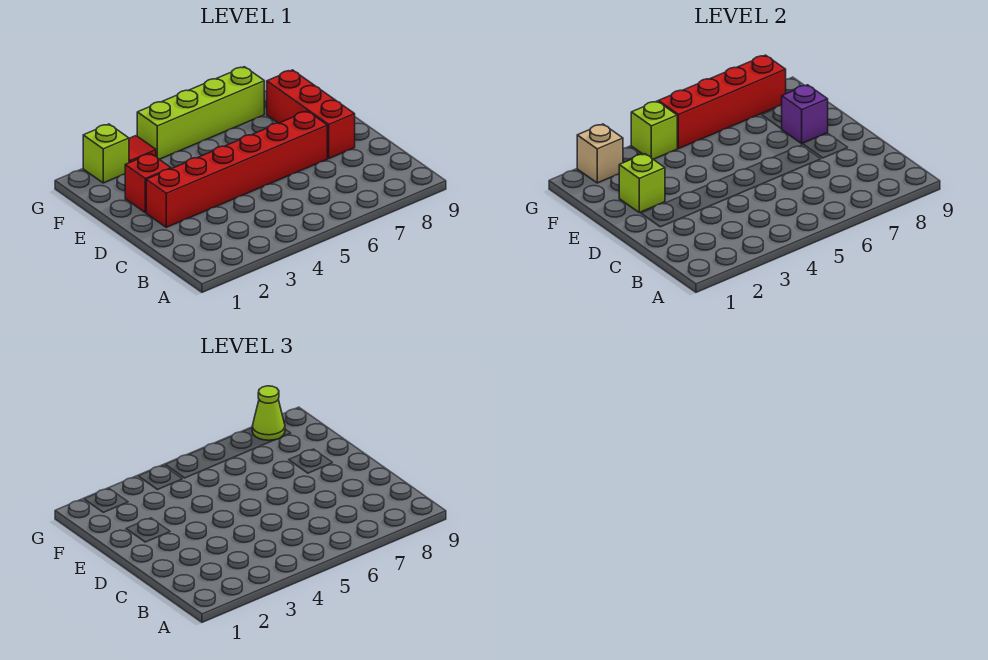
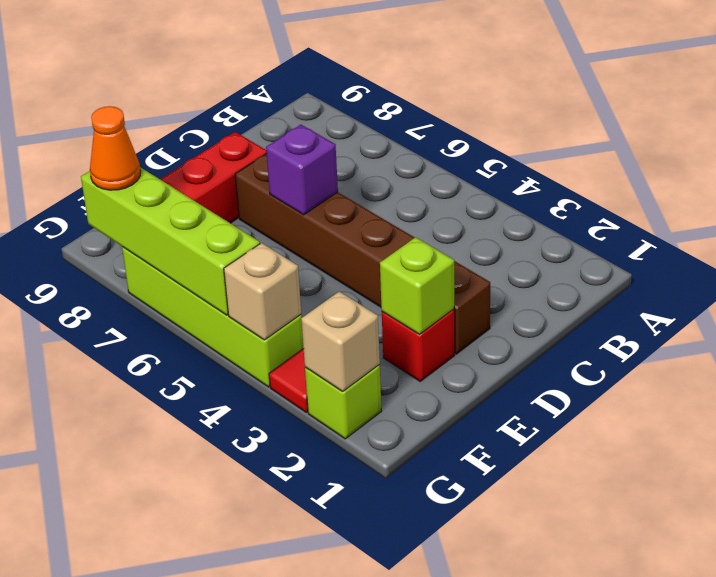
red brick D2:D7 level 1 -> brown brick D2:D7 level 1
purple brick E8 level 2 -> purple brick D6 level 2
lime brick G4 level 2 -> tan brick G4 level 2
red brick G5:G8 level 2 -> lime brick G5:G8 level 2
lime cone G8 level 3 -> orange cone G8 level 3

